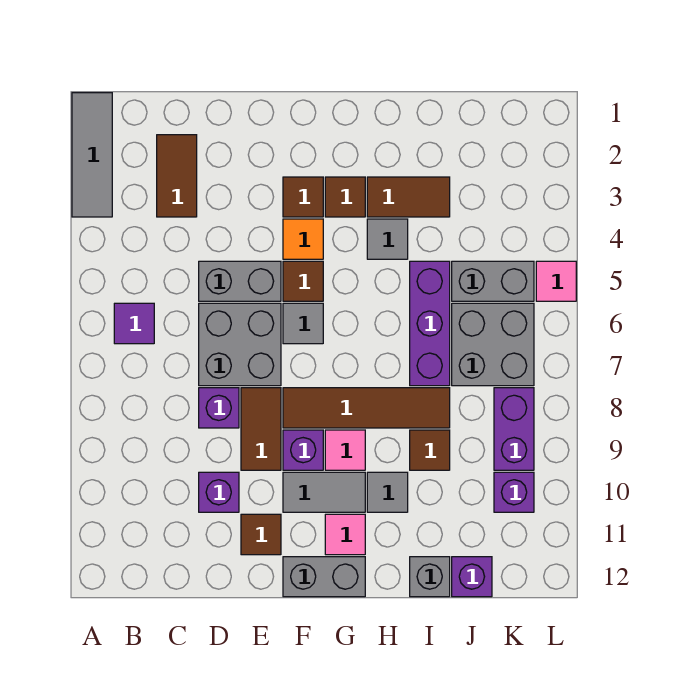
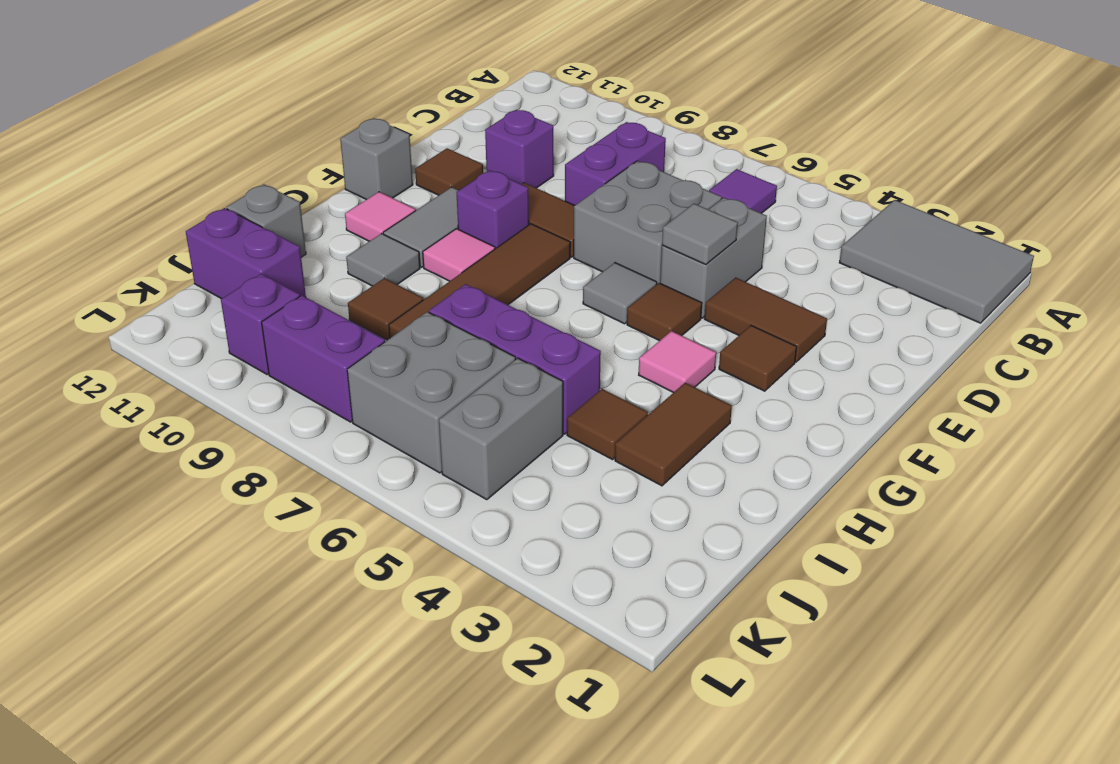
grey tile A1:A3 level 1 -> grey tile A1:B3 level 1
brown tile C2:C3 level 1 -> brown tile E3:E4 level 1
purple brick D8 level 1 -> purple brick C8:D8 level 1
orange tile F4 level 1 -> none
grey brick F12:G12 level 1 -> grey brick F12 level 1
brown tile G3 level 1 -> brown tile I4 level 1
grey tile H4 level 1 -> grey tile E5 level 2
purple brick J12 level 1 -> purple brick J11:J12 level 1
pink tile L5 level 1 -> pink tile G4 level 1

